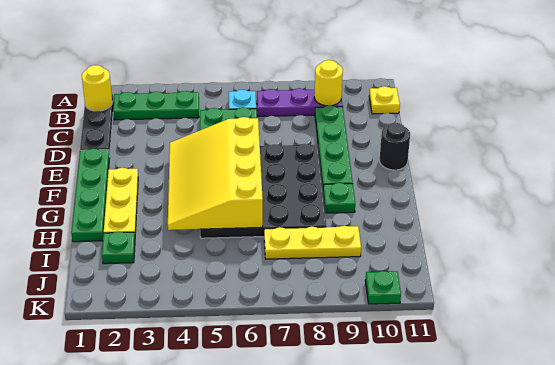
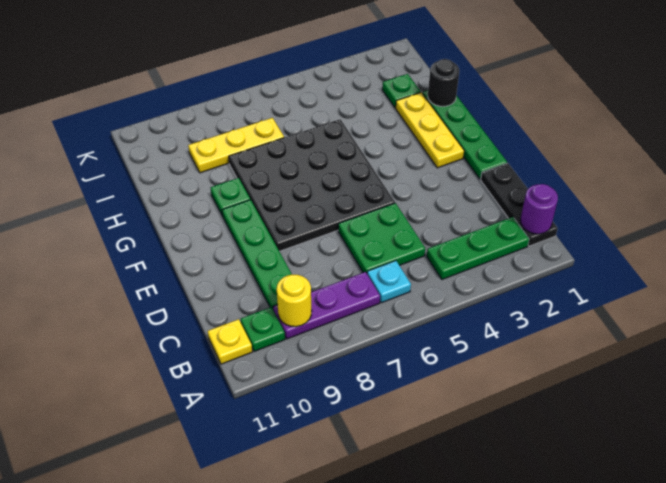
yellow round brick B1 level 2 -> purple round brick B1 level 2
yellow slope E4:H6 level 2 top 6 -> none
black round brick E11 level 1 -> black round brick H1 level 2
green plate K10 level 1 -> green plate B10 level 1

